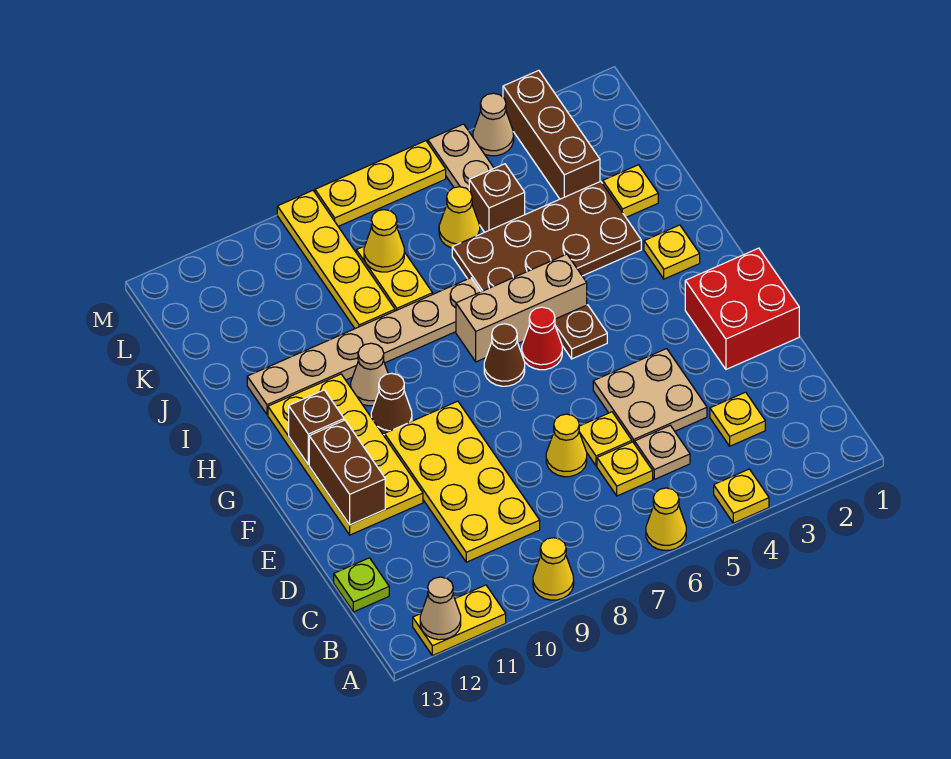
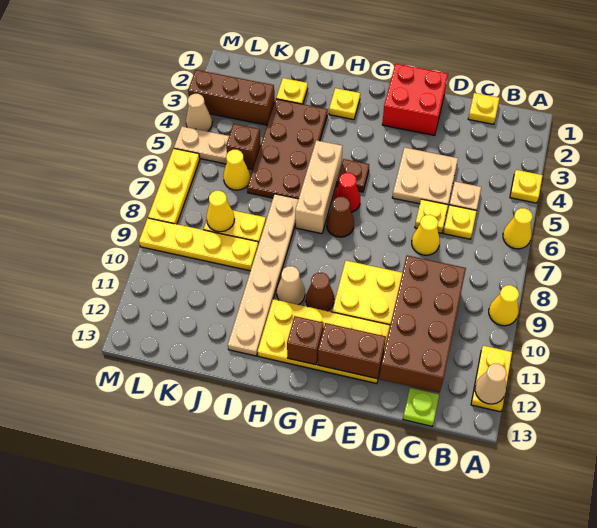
yellow plate C3 level 1 -> yellow plate C1 level 1
none -> brown brick C9:D12 level 2

